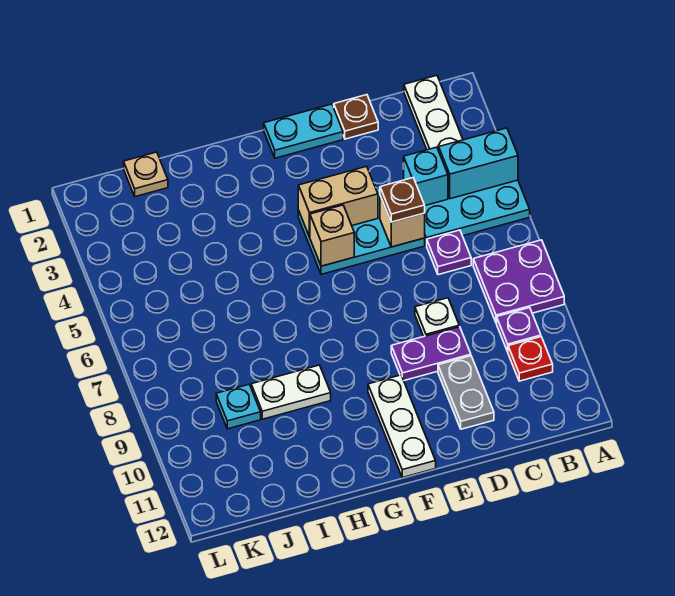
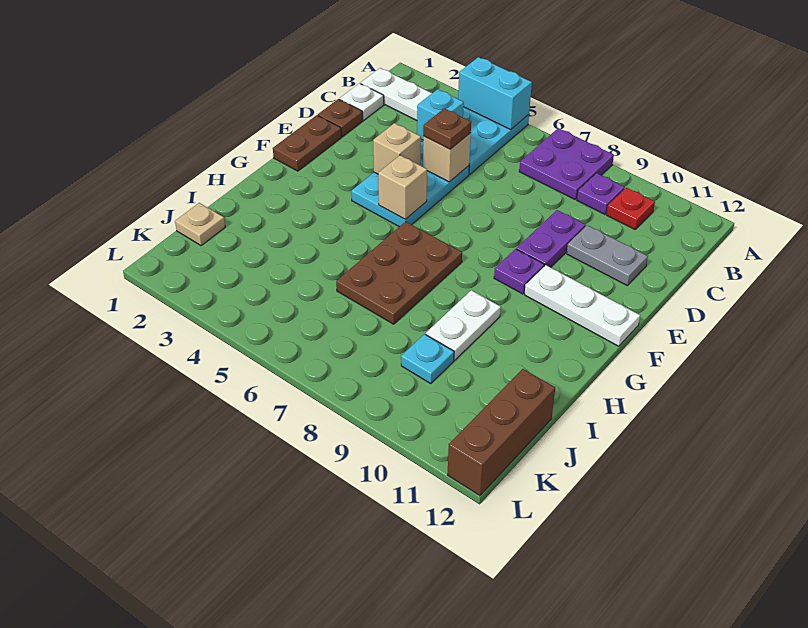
cyan brick A4:B4 level 2 -> cyan brick A4:A5 level 2
purple plate C6 level 1 -> purple plate F9 level 1
white plate D8 level 1 -> white plate C1 level 1
cyan plate E1:F1 level 1 -> brown plate E1:F1 level 1
tan brick E4:F4 level 2 -> tan brick E4 level 2
none -> brown plate G6:I7 level 1
none -> brown brick J12:L12 level 1

